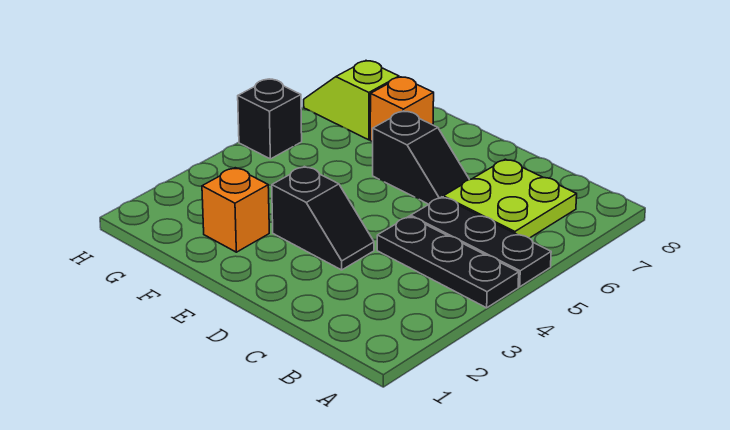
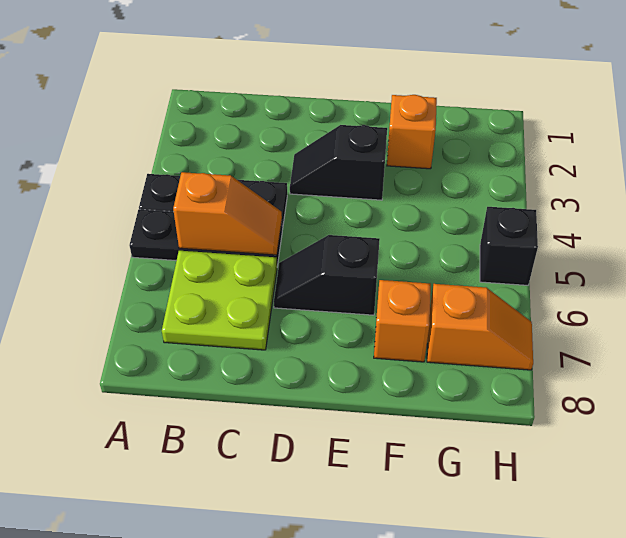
none -> orange slope B5:C5 level 2 top B
lime slope G7:H7 level 1 top G -> orange slope G7:H7 level 1 top G

